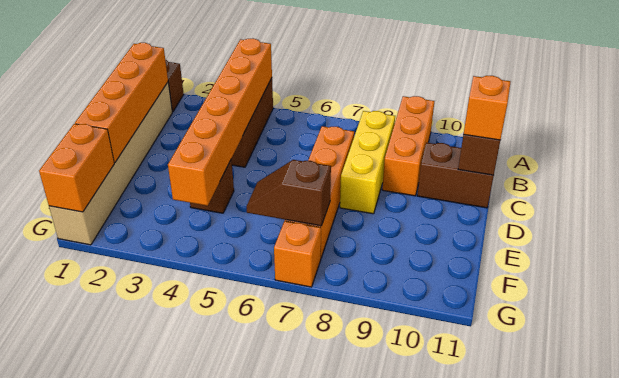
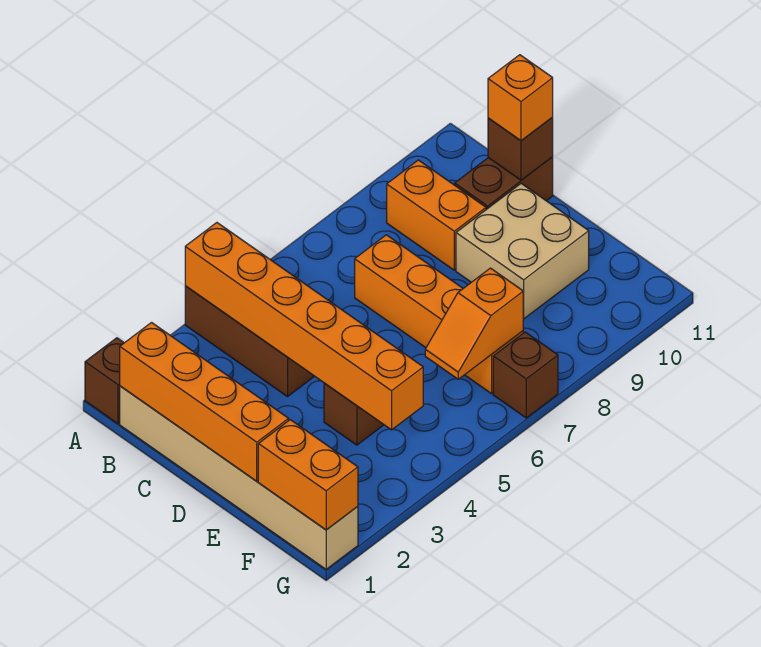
orange brick A9:C9 level 1 -> orange brick B9:C9 level 1
yellow brick B8:D8 level 1 -> none
none -> tan brick D9:E10 level 1
brown slope F6:F7 level 2 top 7 -> orange slope F6:F7 level 2 top 7
orange brick G7 level 1 -> brown brick G7 level 1

